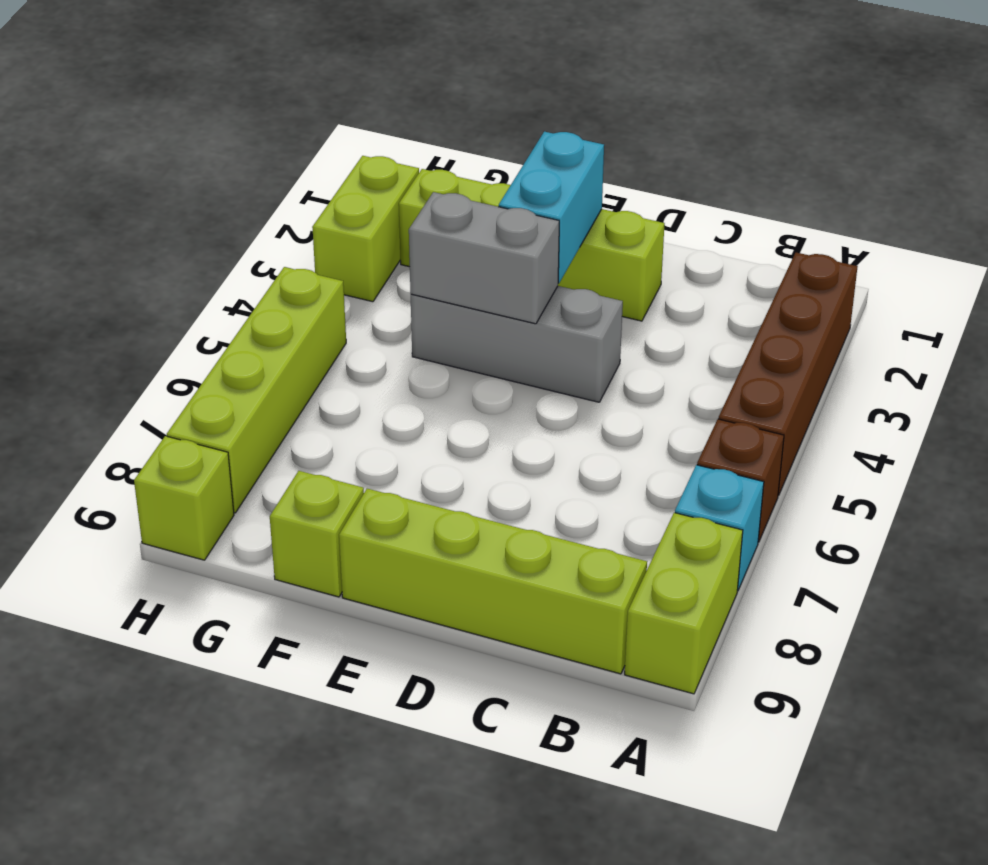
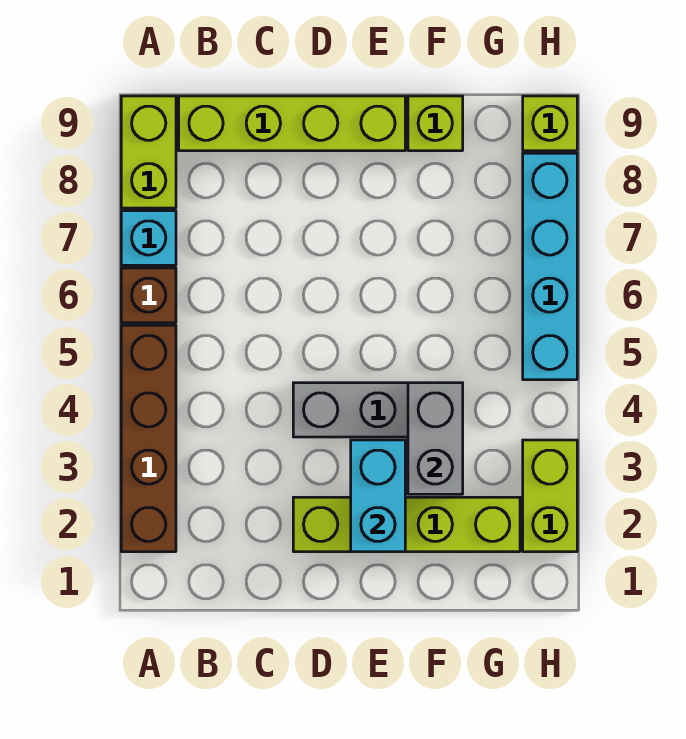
grey brick E4:F4 level 2 -> grey brick F3:F4 level 2
lime brick H5:H8 level 1 -> cyan brick H5:H8 level 1

